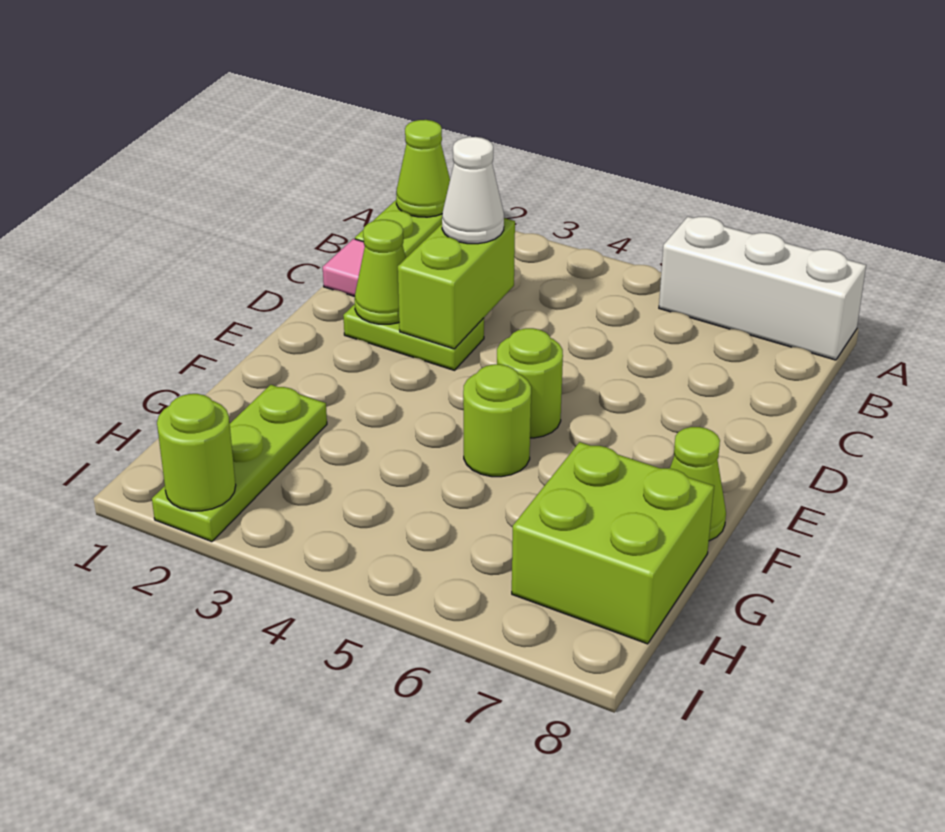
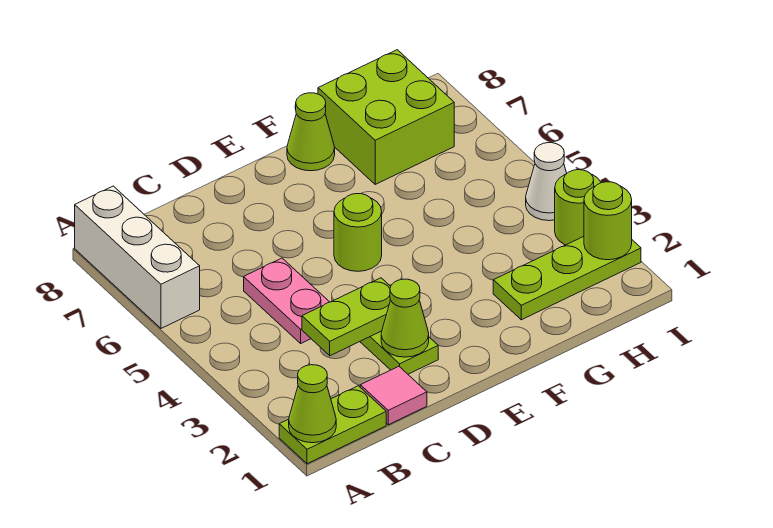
lime brick C3:D3 level 2 -> lime plate C3:D3 level 2
white cone C3 level 3 -> white cone I4 level 1
none -> pink plate C4:C5 level 1
lime round brick F5 level 1 -> lime round brick I3 level 1

